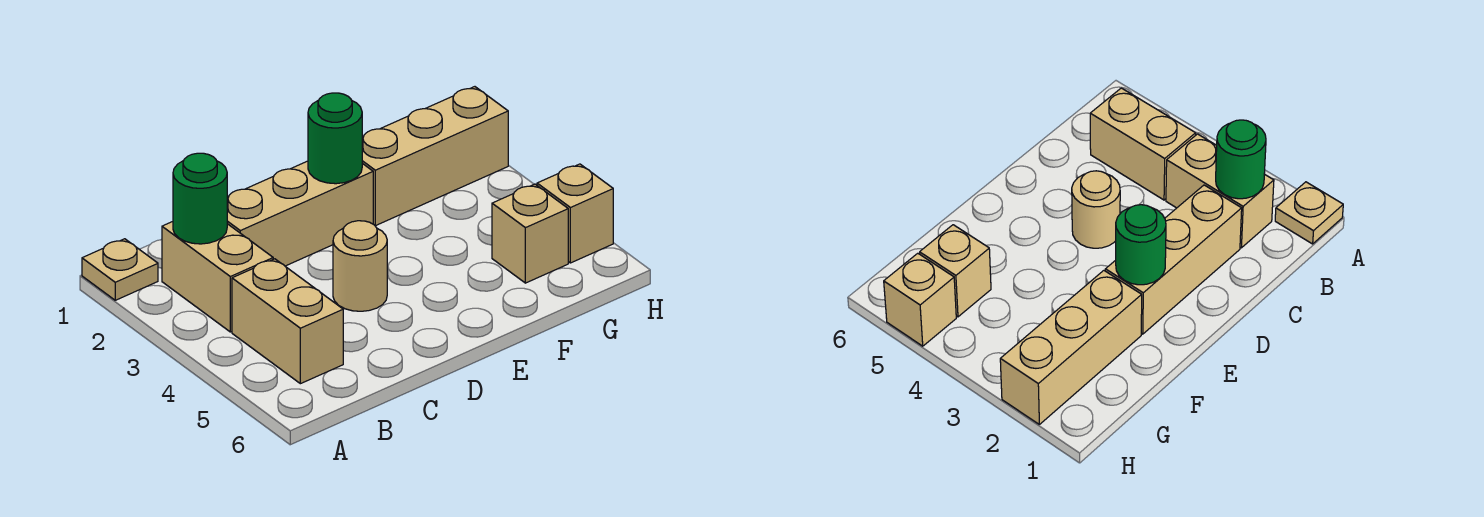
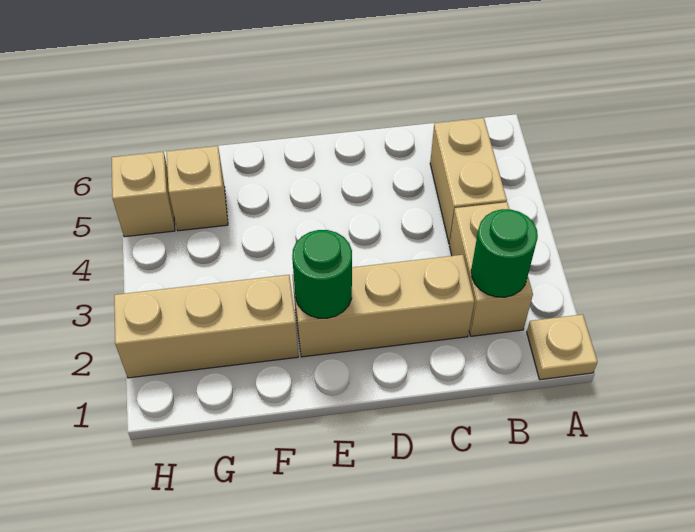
tan round brick D4 level 1 -> none

